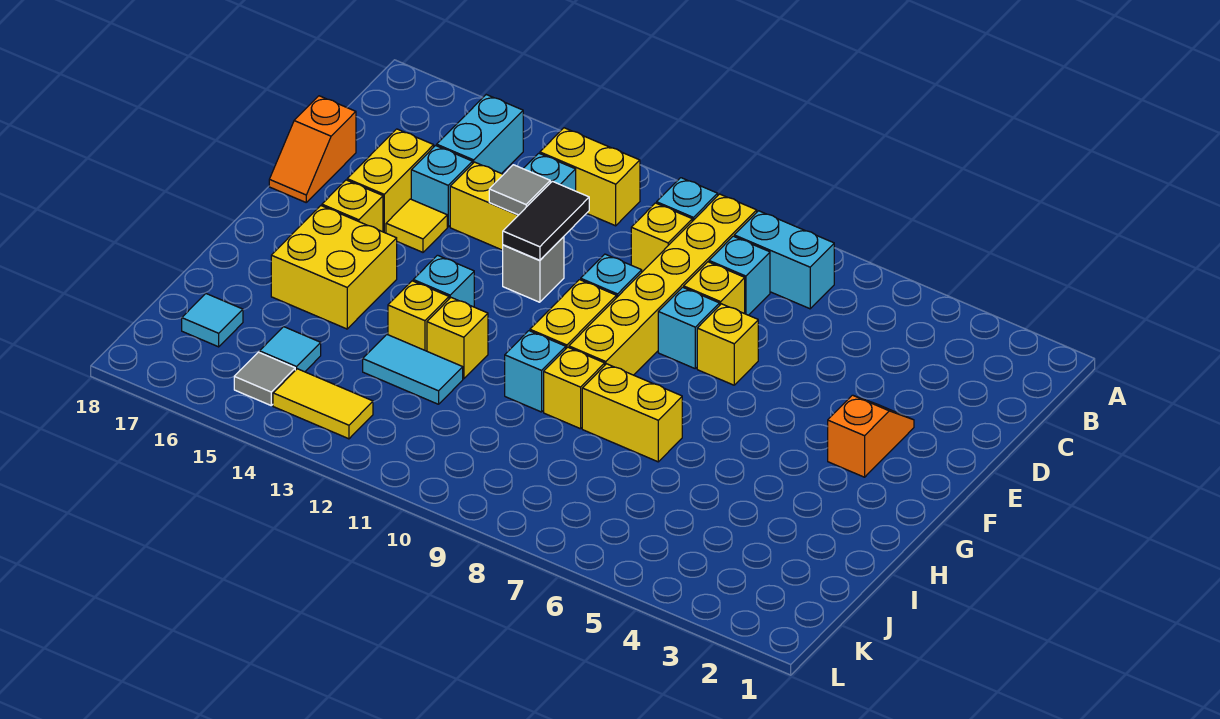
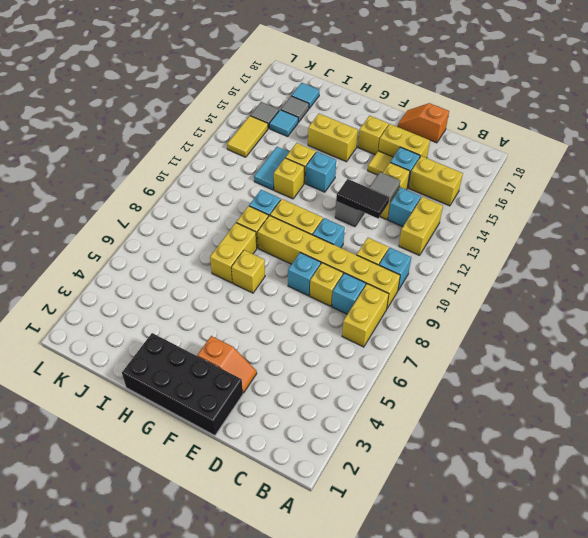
cyan brick B7:B8 level 1 -> yellow brick B7:B8 level 1
cyan brick B15:C15 level 1 -> yellow brick B15:C15 level 1
none -> black brick E1:H2 level 1
yellow brick E7 level 1 -> yellow brick G7 level 1
yellow brick G15:H16 level 1 -> yellow brick G15:H15 level 1
none -> grey tile J16 level 1

